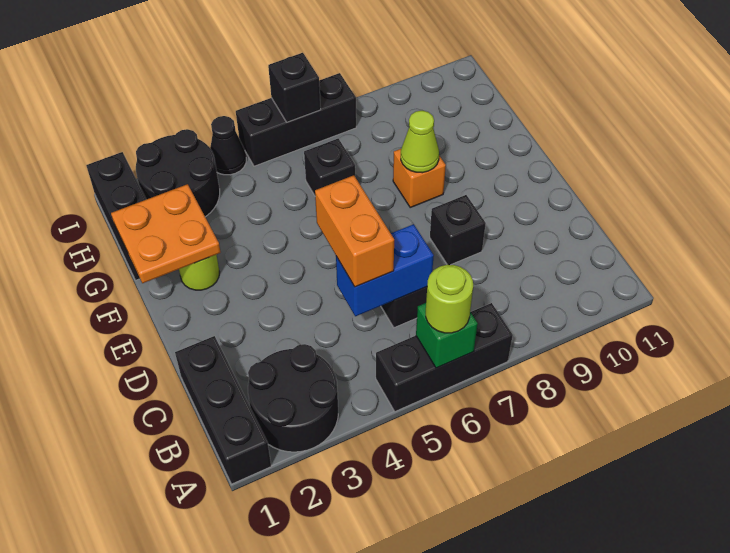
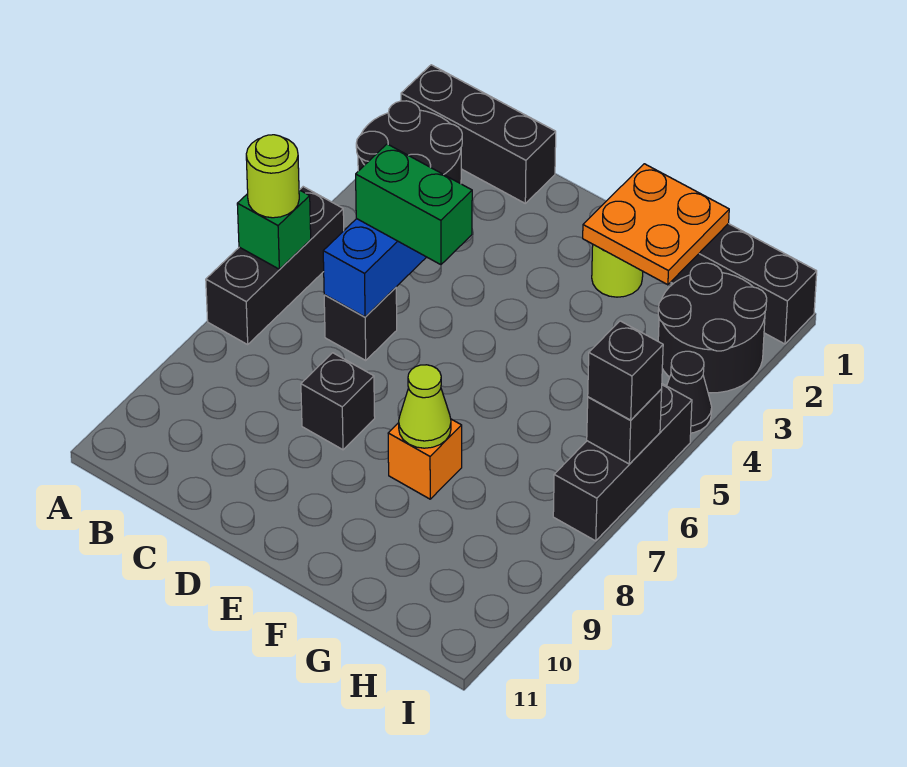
orange brick C5:D5 level 3 -> green brick C5:D5 level 3
black brick G6 level 1 -> black brick I6 level 3

